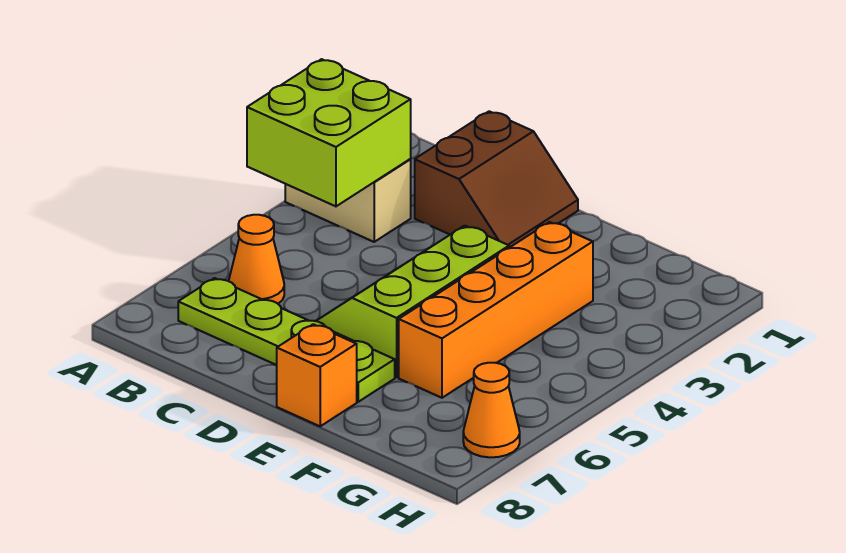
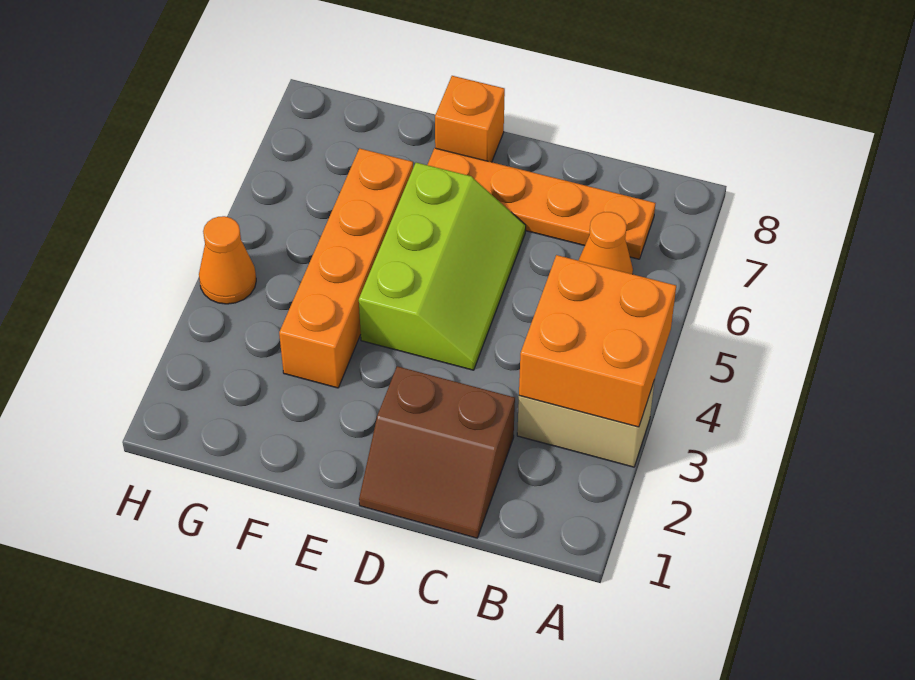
lime brick A3:B4 level 2 -> orange brick A3:B4 level 2
lime plate B7:E7 level 1 -> orange plate B7:E7 level 1
brown slope C1:D2 level 1 top C -> brown slope C1:D2 level 1 top 2
orange cone H7 level 1 -> orange cone H4 level 1

